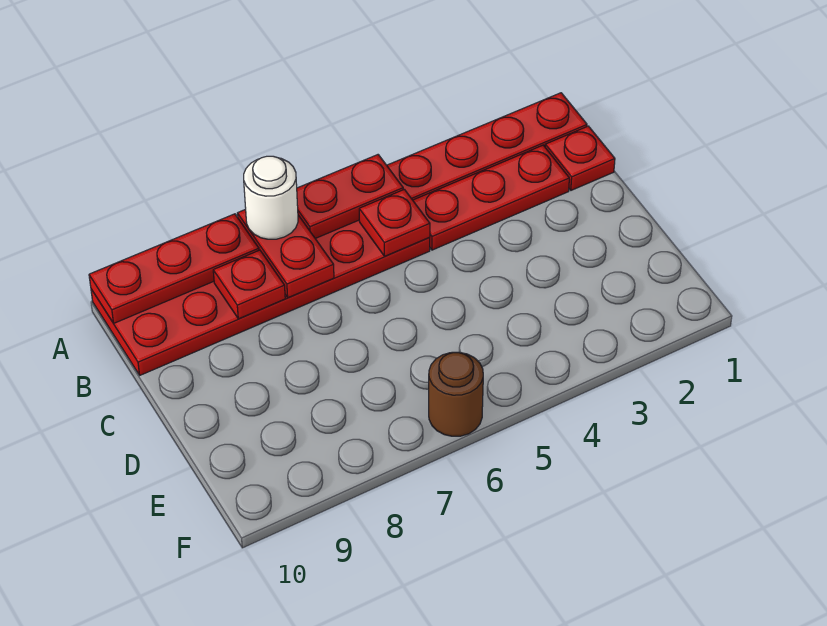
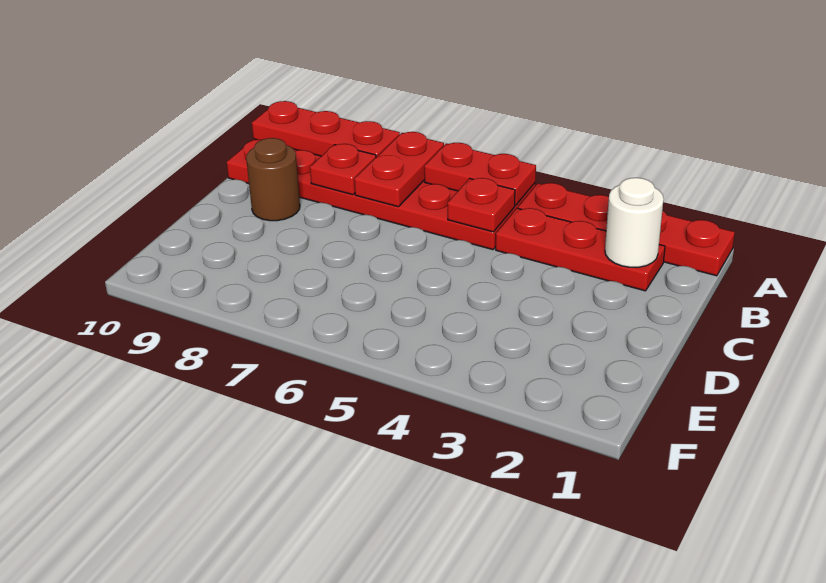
white round brick A7 level 3 -> white round brick B2 level 2
red plate B1 level 1 -> none
brown round brick F6 level 1 -> brown round brick C9 level 1

